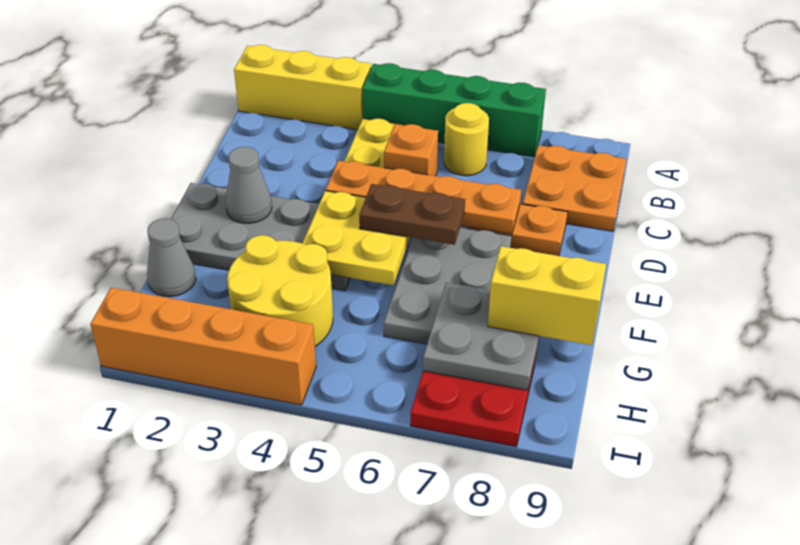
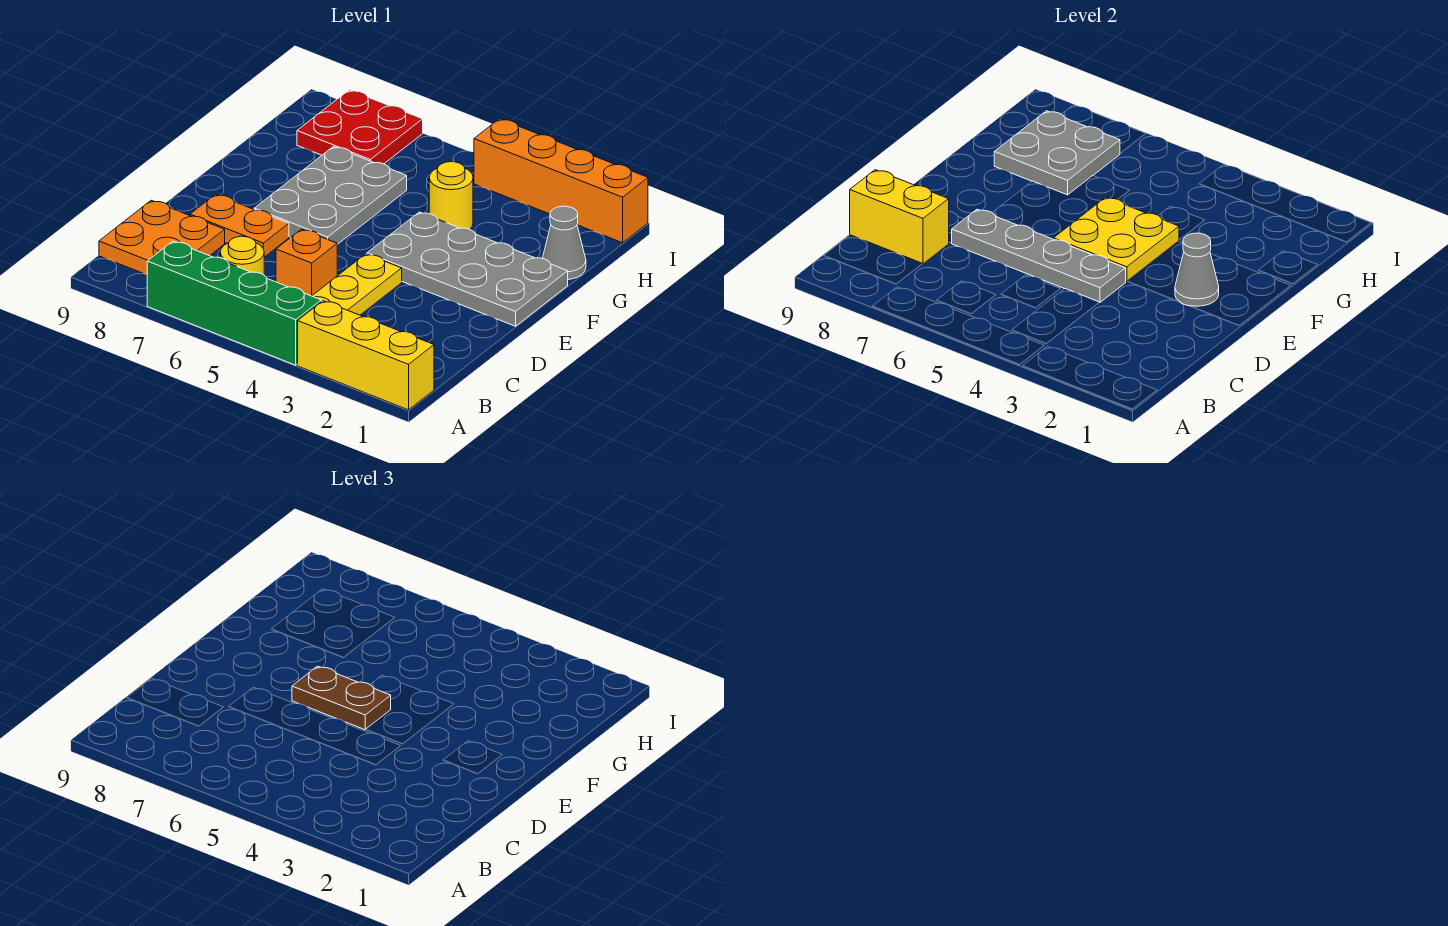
orange plate D4:D7 level 2 -> grey plate D4:D7 level 2
yellow round brick G3:H4 level 1 -> yellow round brick G4 level 1
yellow brick G8:G9 level 3 -> yellow brick C8:C9 level 2

